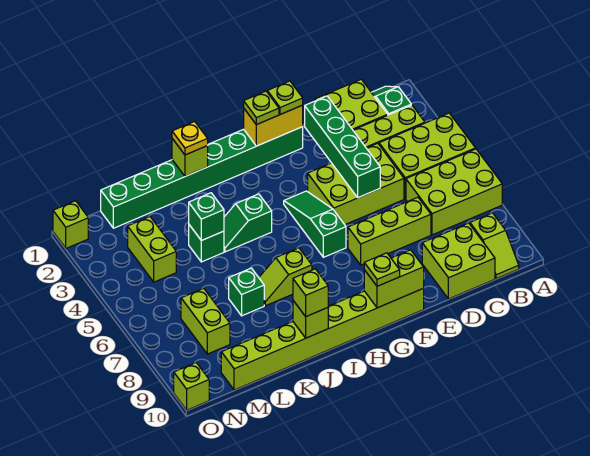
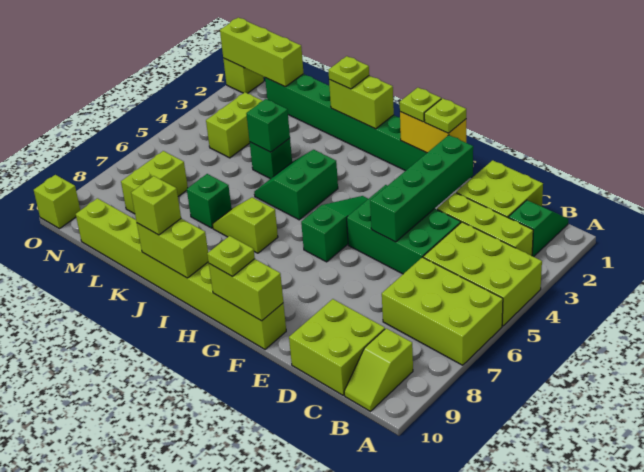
lime brick D4:F5 level 1 -> green brick D4:F5 level 1
lime brick D7:F7 level 1 -> lime brick M1:O1 level 2
green slope I4:J4 level 1 top I -> green slope I4:J5 level 1 top I
lime brick J1 level 2 -> lime brick I1:J1 level 2
yellow plate J1 level 3 -> lime plate J1 level 3
lime brick J10 level 2 -> lime brick I10:J10 level 2

